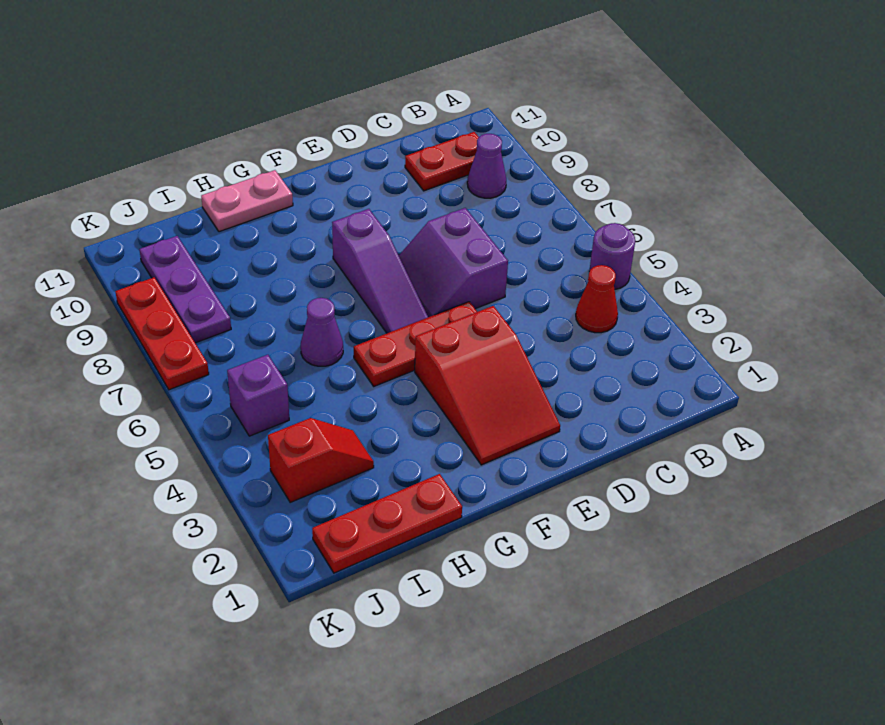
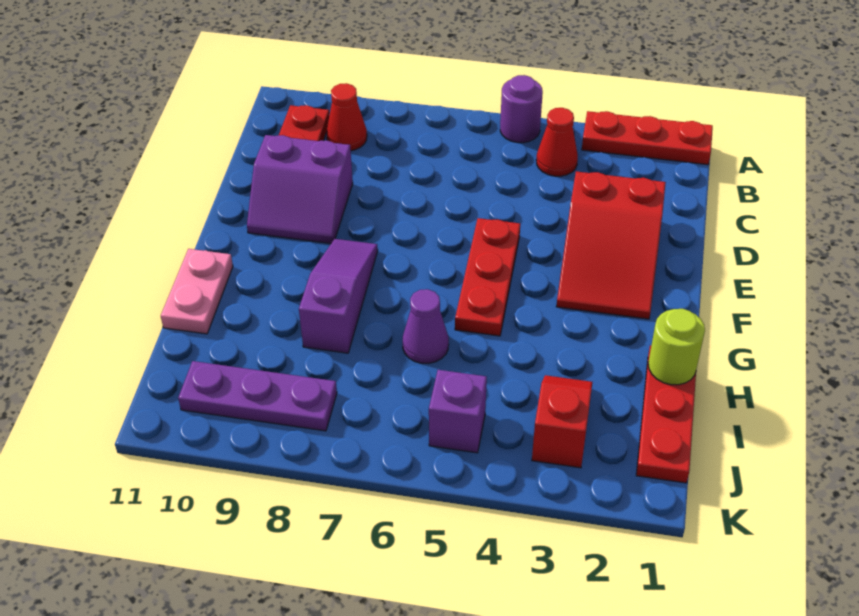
purple cone B9 level 1 -> red cone B9 level 1
purple slope D6:E7 level 1 top D -> purple slope D9:E10 level 1 top D
red slope E2:F4 level 1 top 4 -> red slope D2:F3 level 1 top D
purple slope F6:F8 level 1 top 8 -> purple slope F8:H8 level 1 top H
none -> lime round brick H1 level 2
red plate K7:K9 level 1 -> red plate A1:A3 level 1

